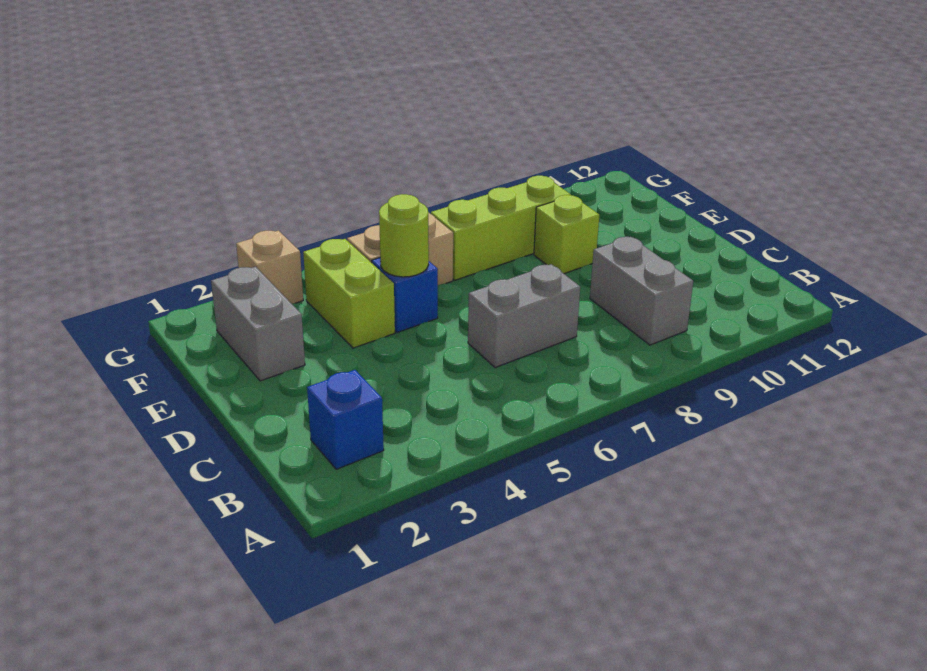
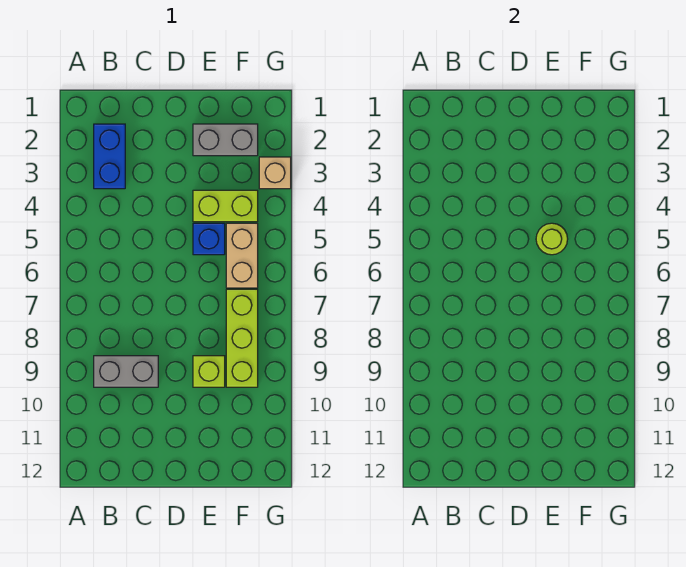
blue brick B2 level 1 -> blue brick B2:B3 level 1
grey brick C6:C7 level 1 -> none

